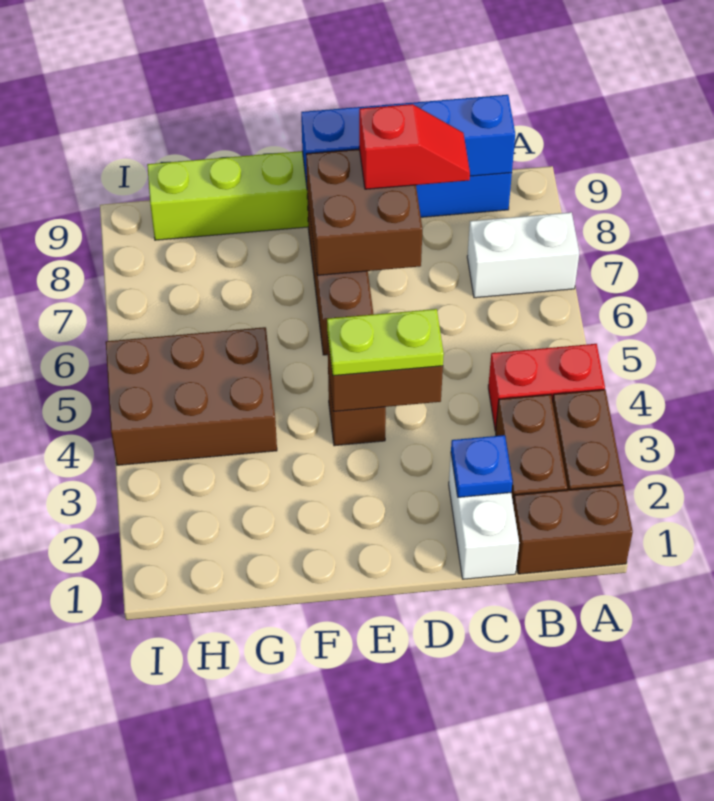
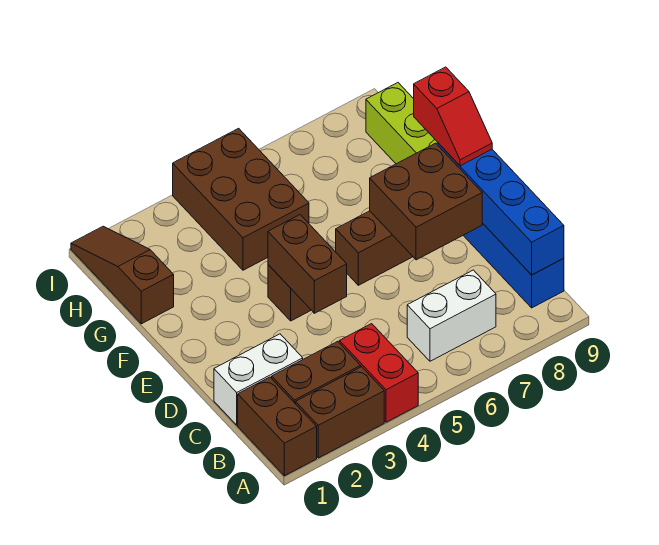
white brick A7:B7 level 1 -> white brick B6:B7 level 1
blue plate C2 level 2 -> none
red slope C8:D8 level 3 top D -> red slope E9:F9 level 3 top F
lime plate D4:E4 level 3 -> none
none -> brown slope G1:I1 level 1 top G

